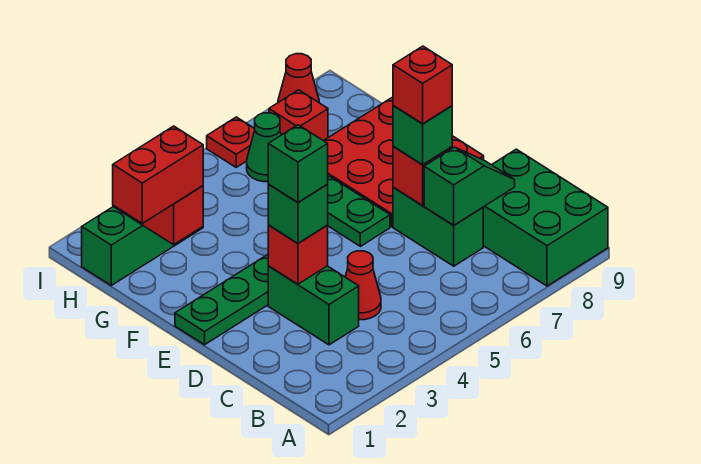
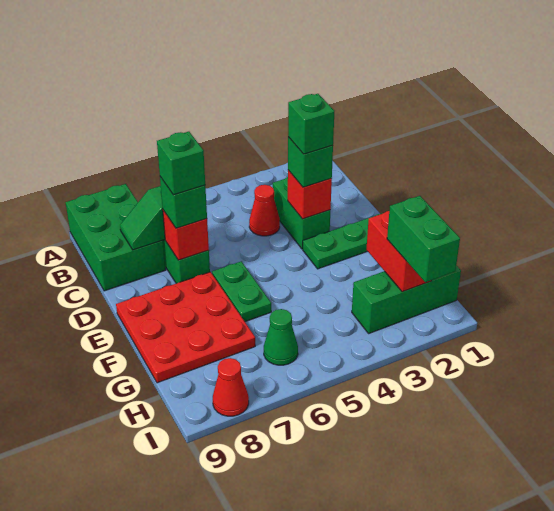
red brick D7 level 4 -> green brick D7 level 4
red brick G1:G2 level 3 -> none
none -> green brick H2:I2 level 3
red brick H7 level 1 -> none
red plate I6 level 1 -> none

